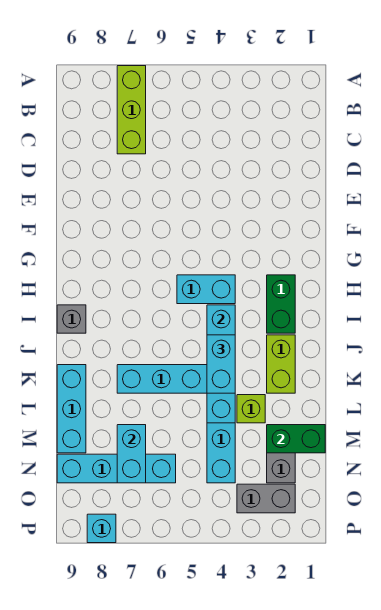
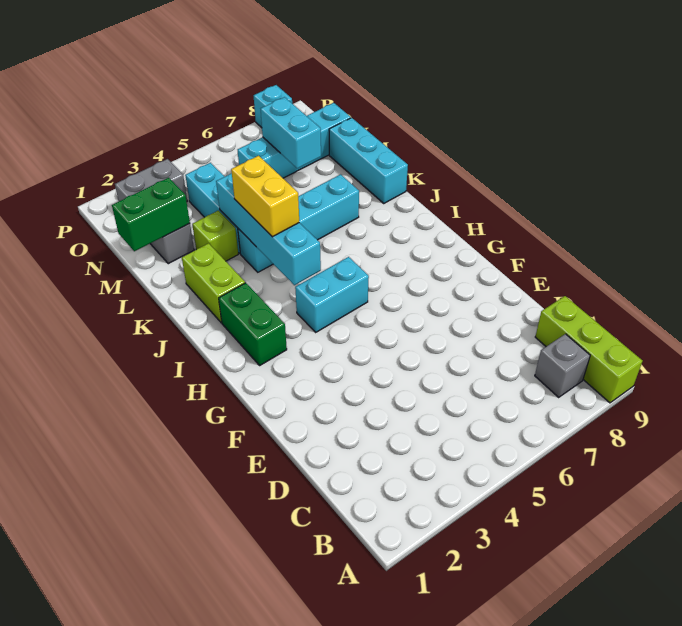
lime brick A7:C7 level 1 -> lime brick A9:C9 level 1
grey brick I9 level 1 -> grey brick B8 level 1
cyan brick J4:K4 level 3 -> yellow brick J4:K4 level 3

